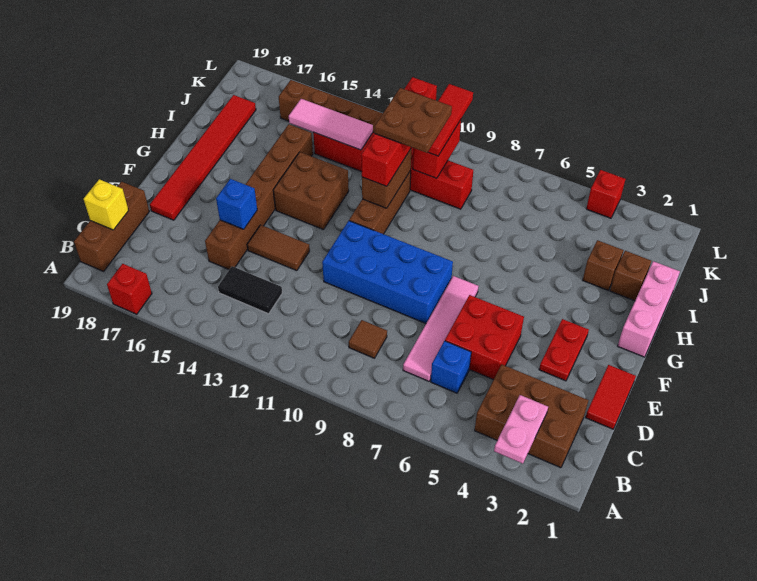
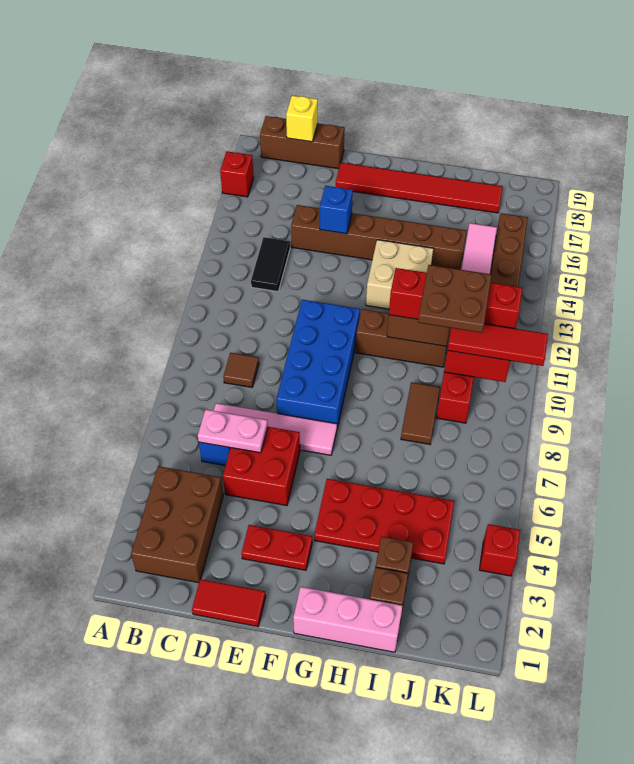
pink plate A3:B3 level 2 -> pink plate C6:D6 level 2
brown tile E13:E14 level 1 -> brown tile I8:I9 level 1
none -> red plate G4:J5 level 1
brown brick G13:H14 level 1 -> tan brick G13:H14 level 1

